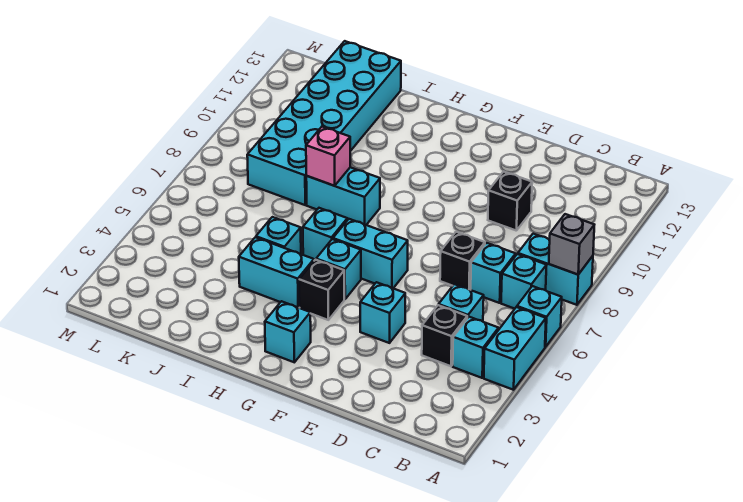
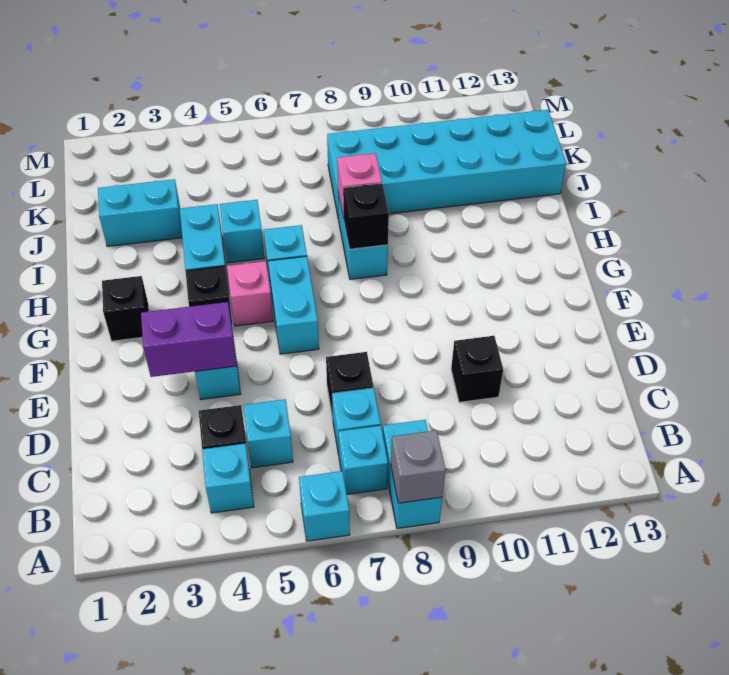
cyan brick A4:A5 level 1 -> cyan brick J2:J3 level 1
none -> purple brick E3:E4 level 2
cyan brick G2 level 1 -> black brick G2 level 1
cyan brick G5 level 1 -> pink brick G5 level 1
none -> black brick H8 level 2

